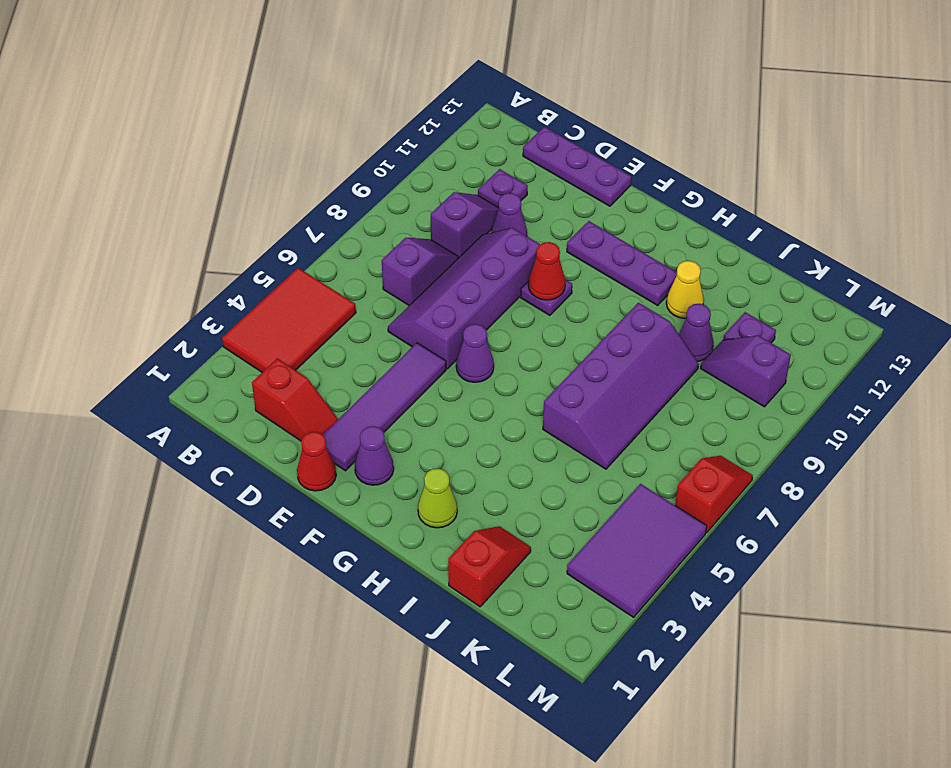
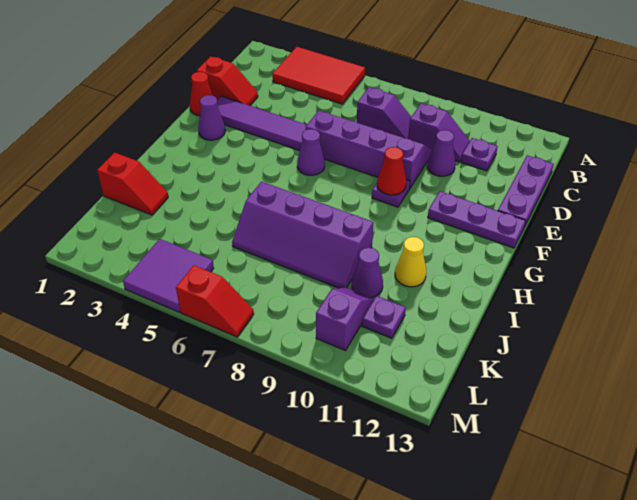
red slope C2:D2 level 1 top C -> red slope D1:D2 level 1 top 1
purple plate F11:H11 level 1 -> purple plate F11:F13 level 1
lime cone H2 level 1 -> none
purple tile L3:M5 level 1 -> purple tile L4:M5 level 1

